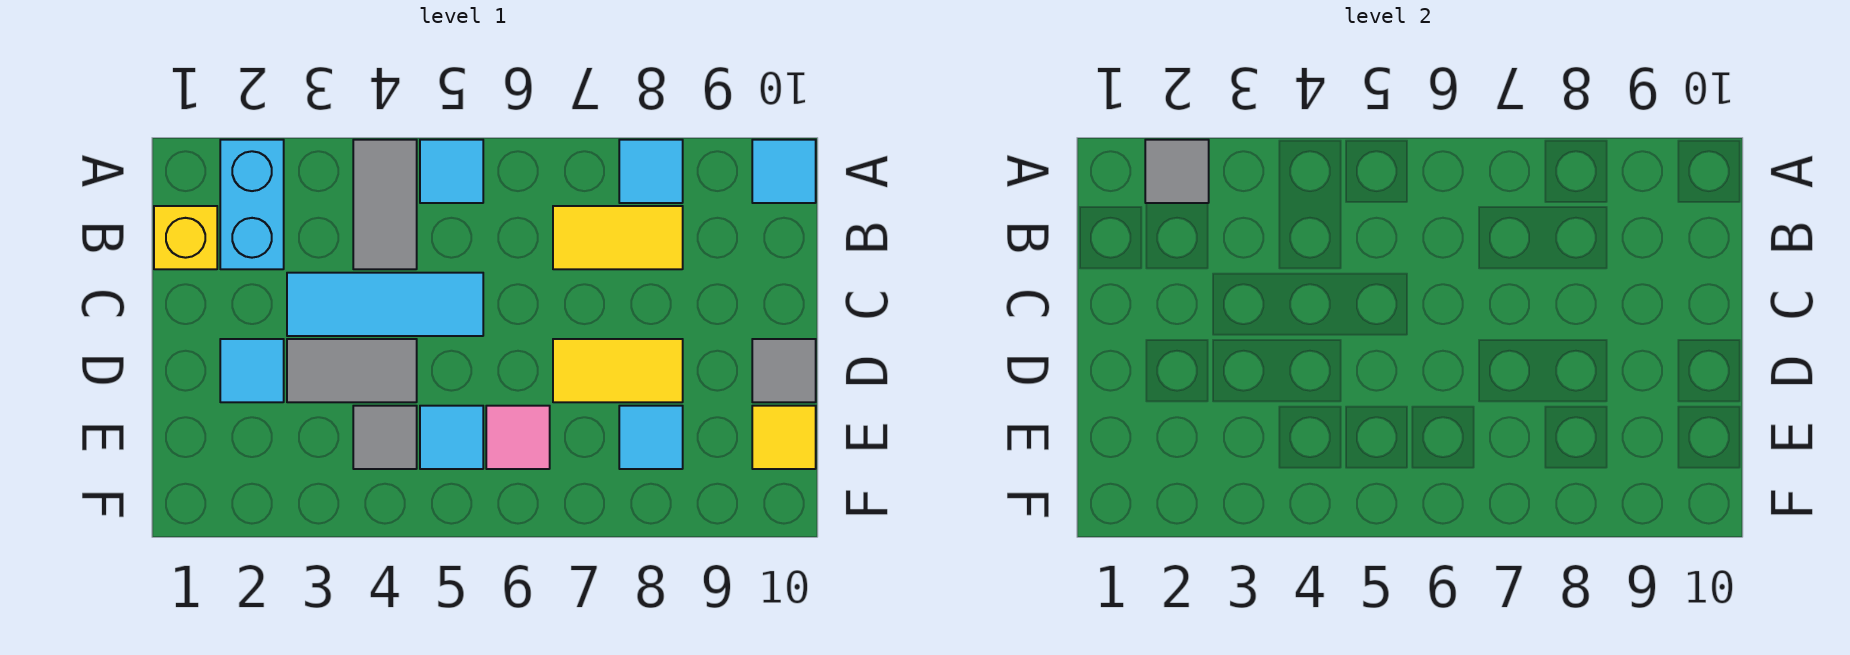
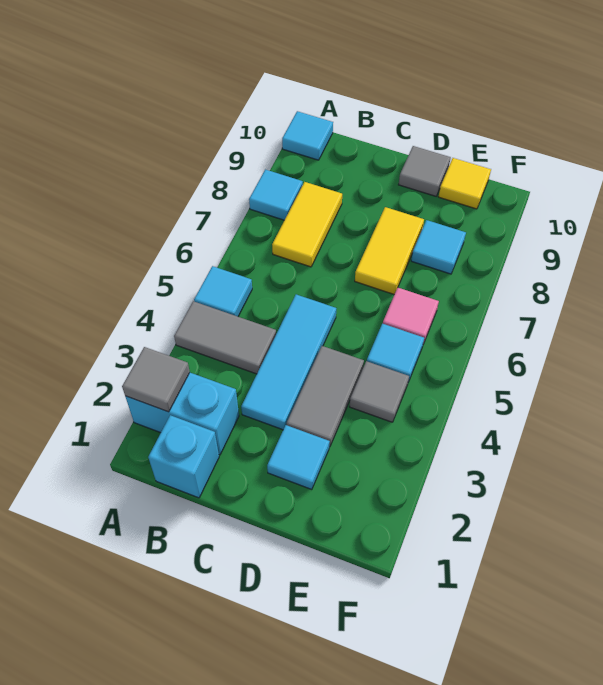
yellow brick B1 level 1 -> cyan brick B1 level 1

